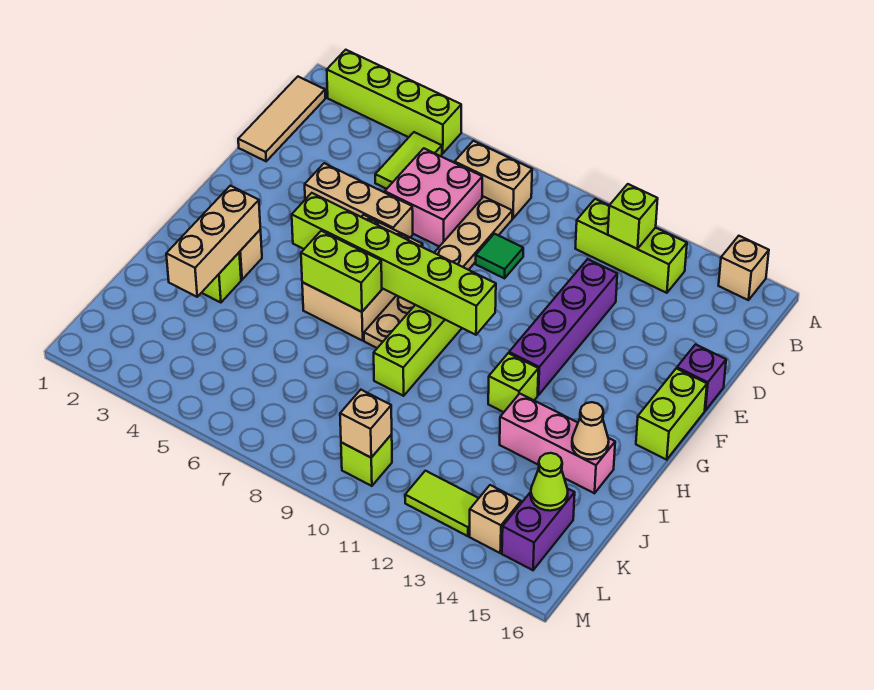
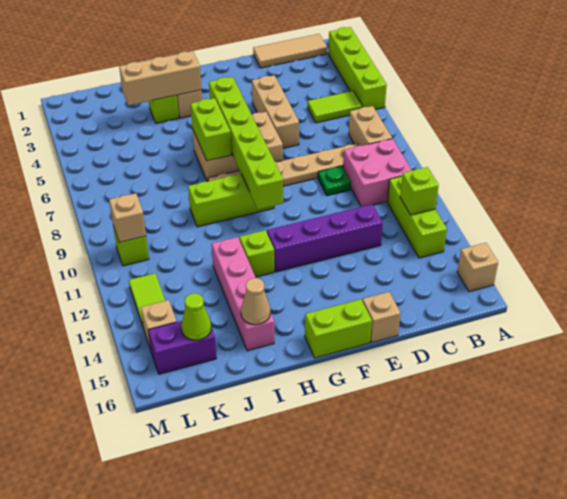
pink brick C6:D7 level 1 -> pink brick B9:C10 level 1
green tile D9 level 1 -> green plate D9 level 1
purple brick E16 level 1 -> tan brick E16 level 1
pink brick I13:I15 level 1 -> pink brick I12:I15 level 1

